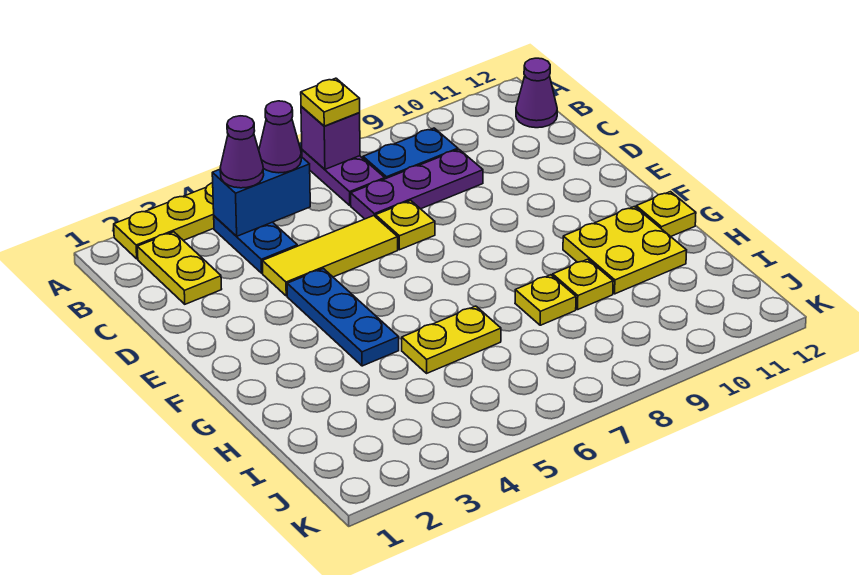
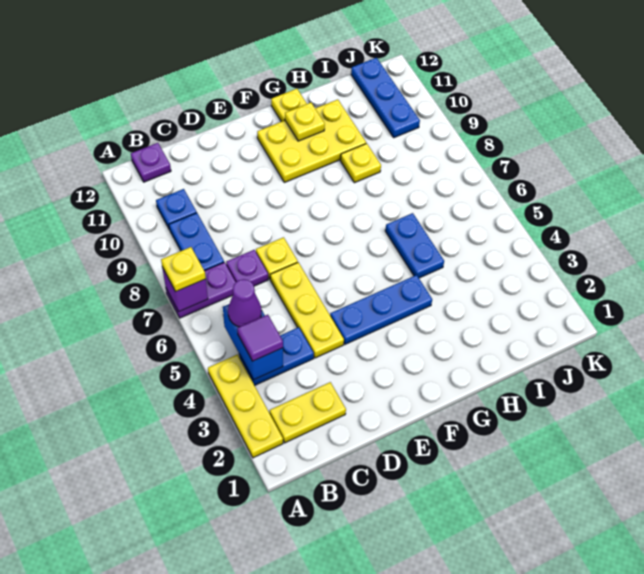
purple cone B4 level 3 -> purple tile B4 level 3
none -> blue plate B10 level 1
purple cone B12 level 1 -> purple plate B12 level 1
purple plate C7:C9 level 1 -> purple plate C7 level 1
yellow tile D4:D6 level 1 -> yellow plate D4:D6 level 1
yellow plate G10:H11 level 1 -> yellow plate F10:H11 level 1
yellow plate H5:H6 level 1 -> blue plate H5:H6 level 1
yellow plate H8 level 1 -> yellow plate G11 level 2
none -> blue plate J10:J12 level 1

